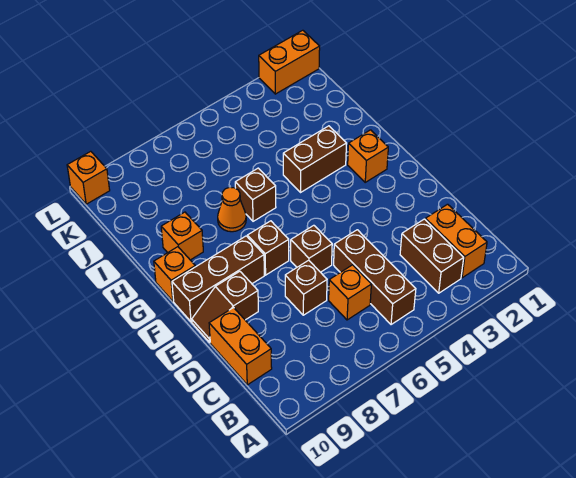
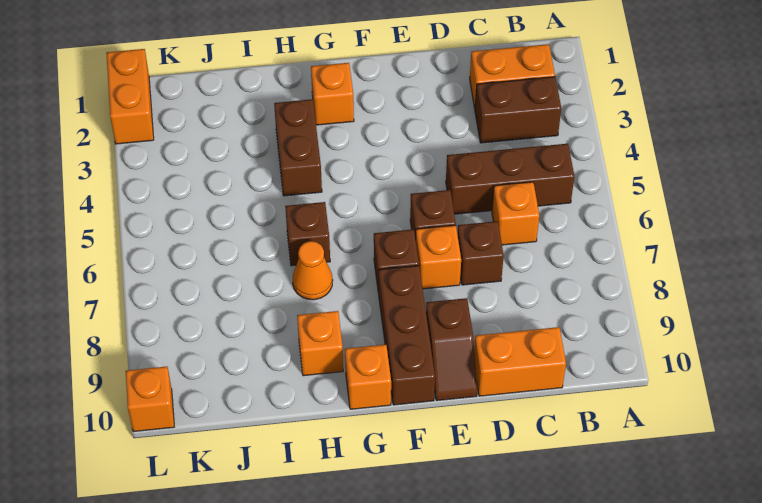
none -> orange brick E7 level 1

